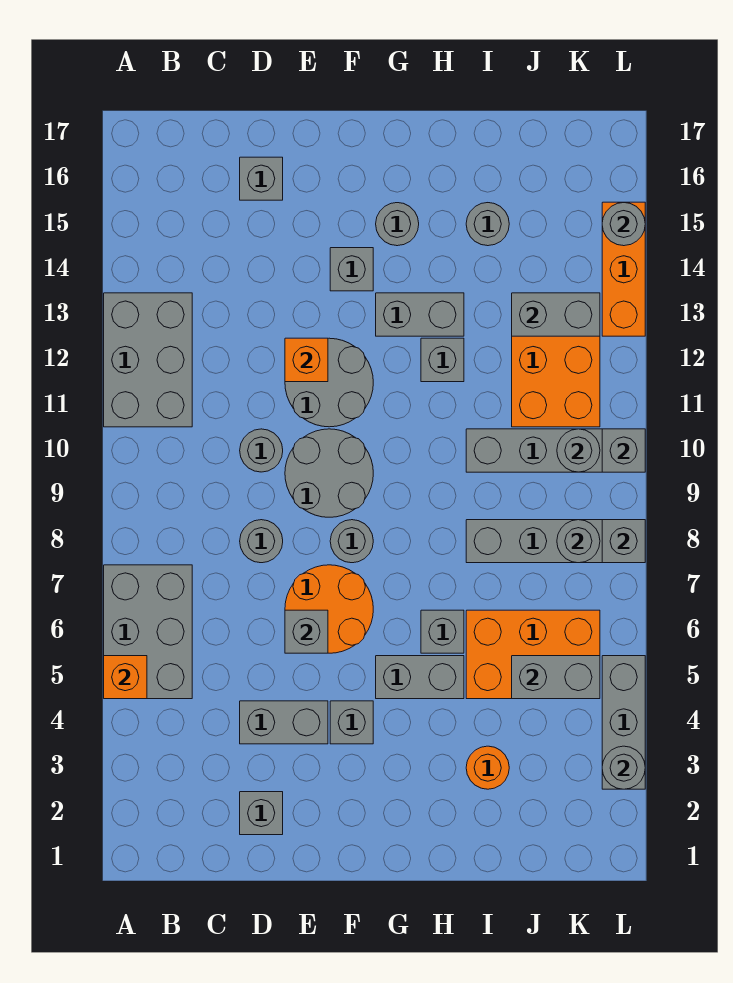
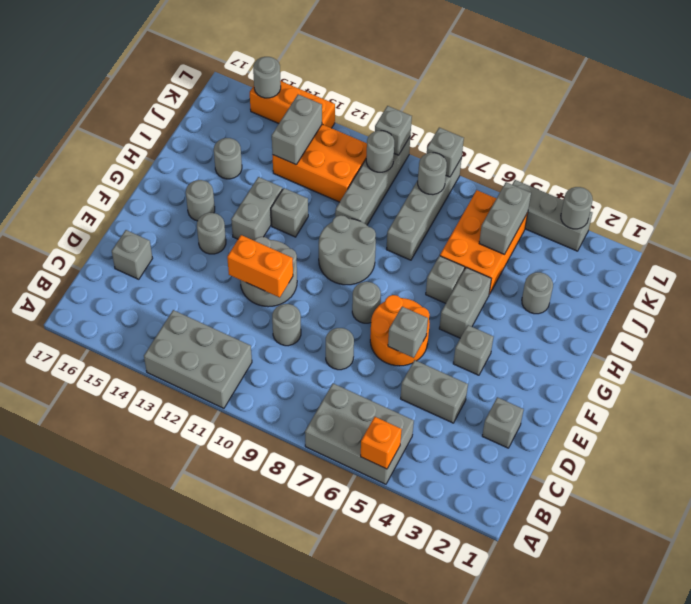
grey brick D4:E4 level 1 -> grey brick D4:D5 level 1
grey round brick E9:F10 level 1 -> grey round brick G9:H10 level 1
orange brick E12 level 2 -> orange brick E11:E12 level 2
grey brick F14 level 1 -> grey round brick F14 level 1
orange round brick I3 level 1 -> grey round brick I3 level 1

